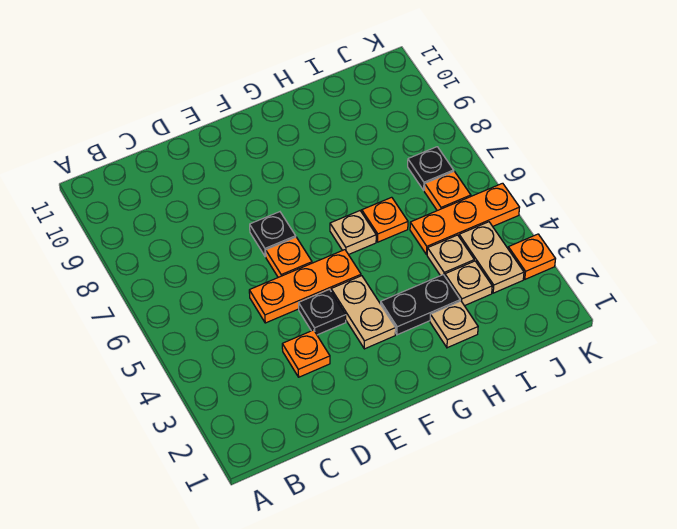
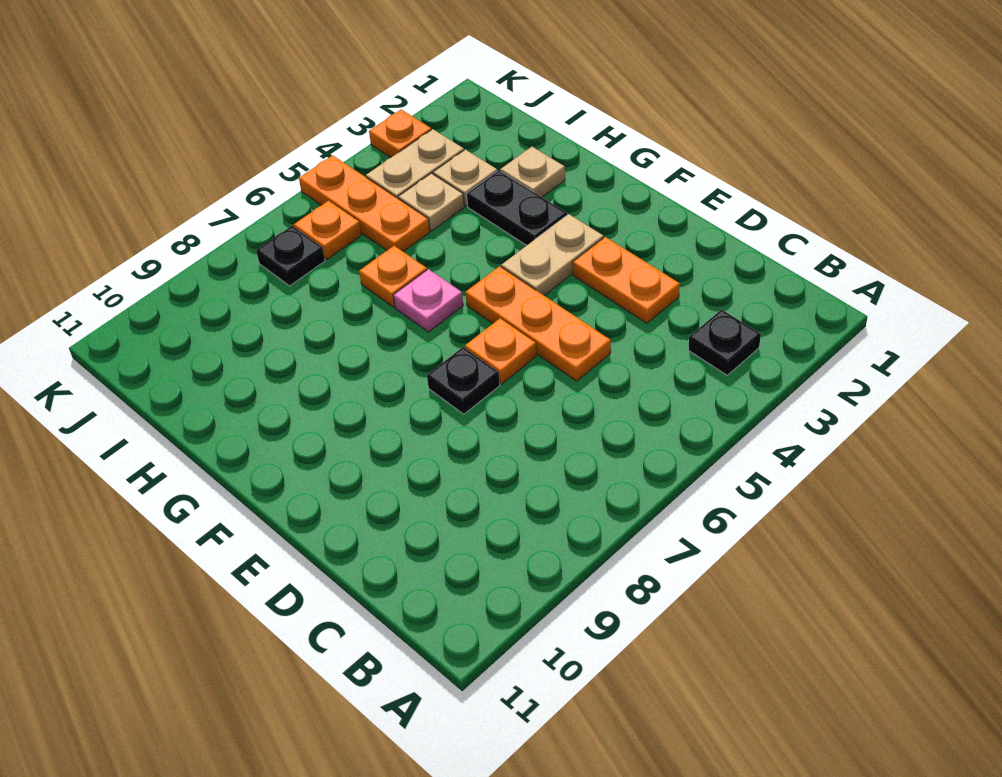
orange plate D3 level 1 -> orange plate D3:E3 level 1
black plate E4 level 1 -> black plate B3 level 1
tan plate G6 level 1 -> pink plate G6 level 1

